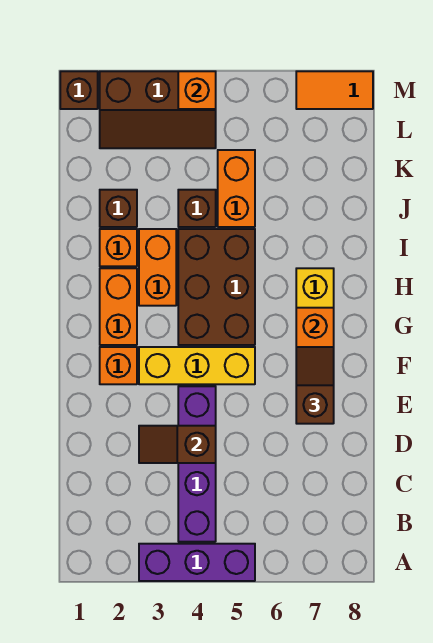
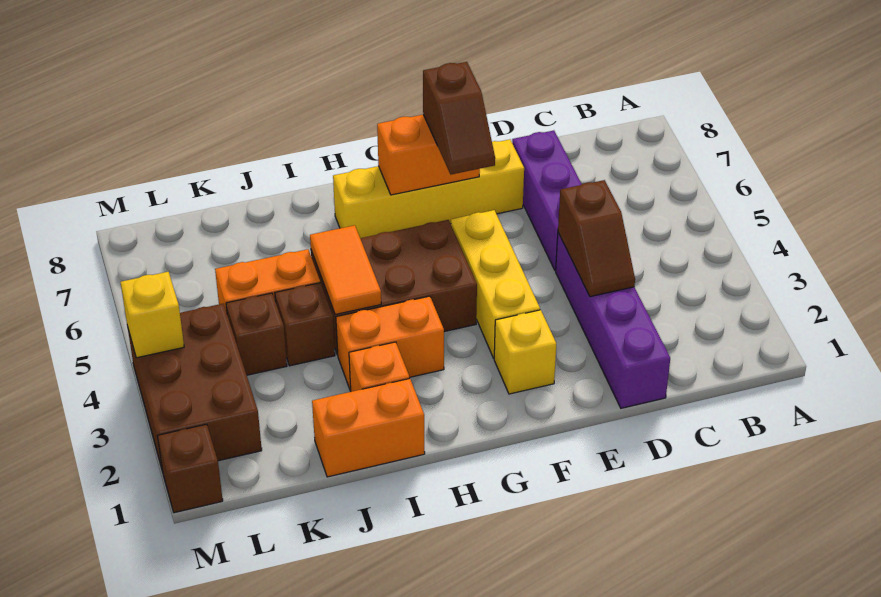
purple brick A3:A5 level 1 -> purple brick D5:D7 level 1
purple brick B4:E4 level 1 -> purple brick D1:D4 level 1
brown slope E7:F7 level 3 top E -> brown slope F6:F7 level 3 top 7
orange brick F2 level 1 -> yellow brick F2 level 1
orange brick G2:H2 level 1 -> orange brick I1:J1 level 1
brown brick J2 level 1 -> brown brick K4 level 1
brown slope L2:M4 level 1 top M -> brown brick L2:M4 level 1
orange brick M4 level 2 -> yellow brick M4 level 2
orange tile M7:M8 level 1 -> orange tile I4:I5 level 2

